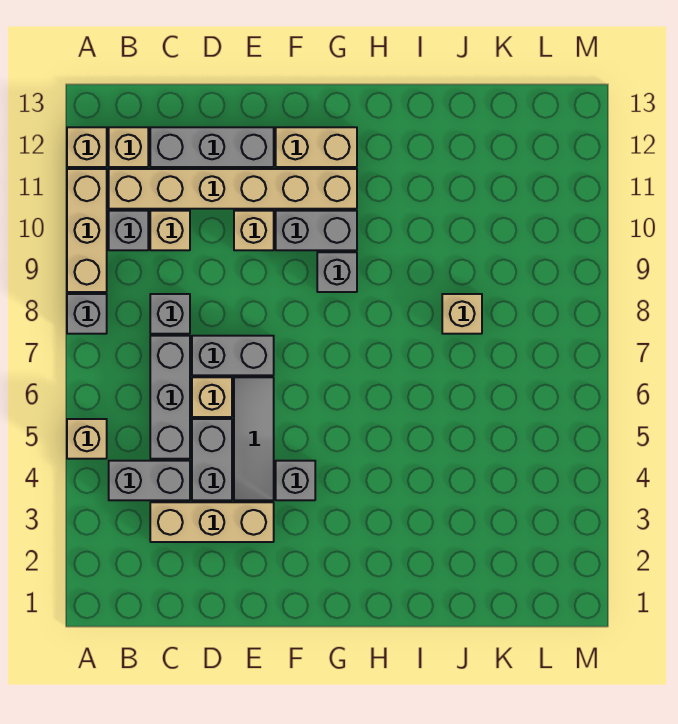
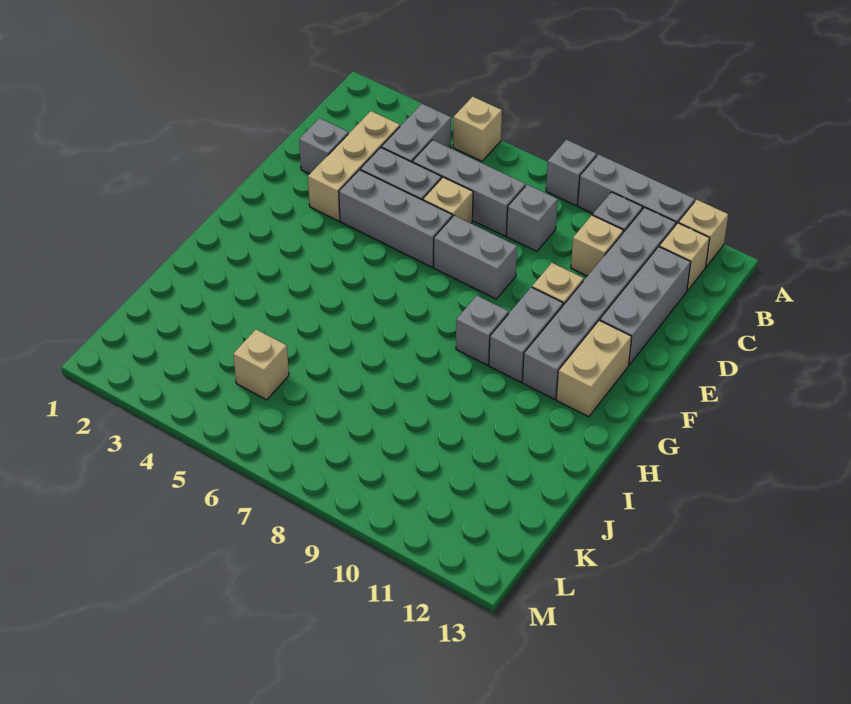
tan brick A9:A11 level 1 -> grey brick A9:A11 level 1
tan brick B11:G11 level 1 -> grey brick B11:G11 level 1
grey brick D7:E7 level 1 -> grey brick E7:E8 level 1
grey tile E4:E6 level 1 -> grey brick E4:E6 level 1
grey brick F4 level 1 -> grey brick D2 level 1
tan brick J8 level 1 -> tan brick K5 level 1

